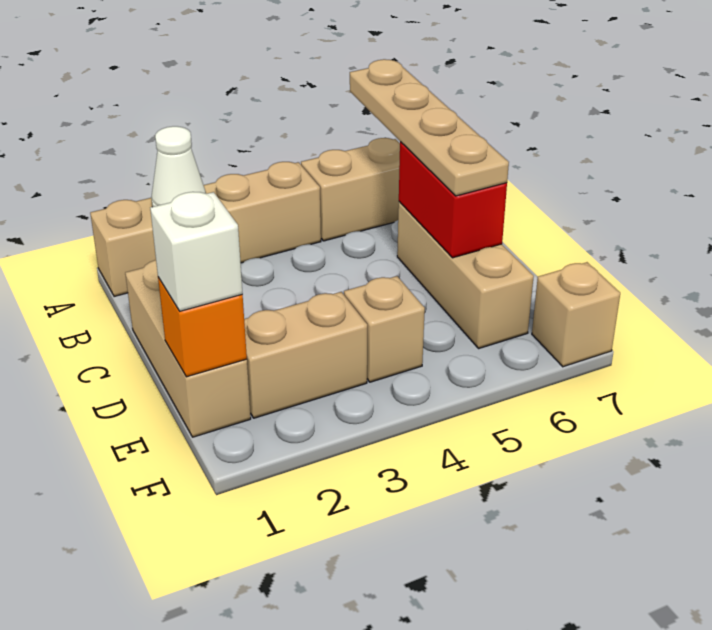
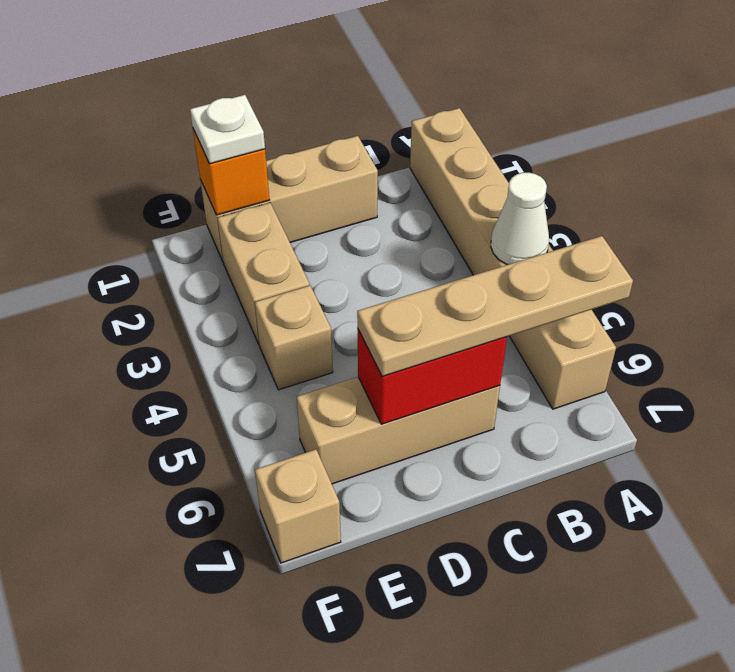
white cone A2 level 2 -> white cone A4 level 2
white brick E1 level 3 -> white plate E1 level 3

